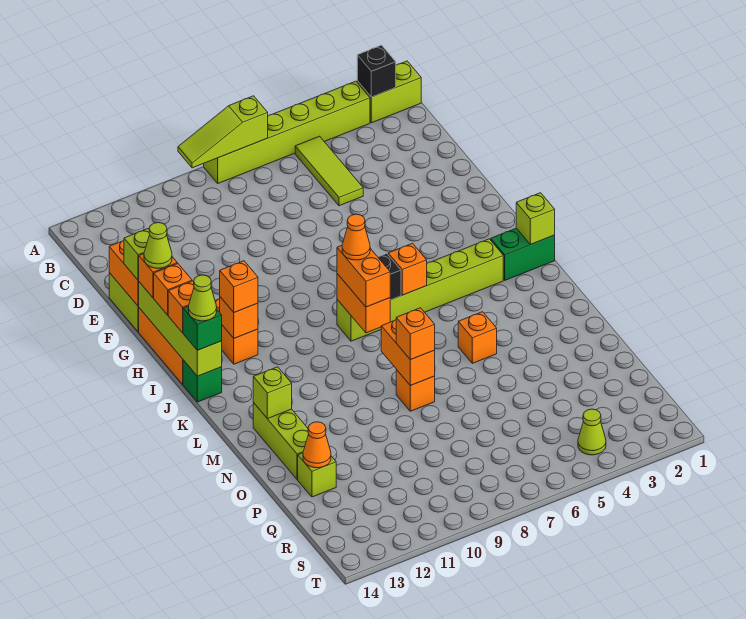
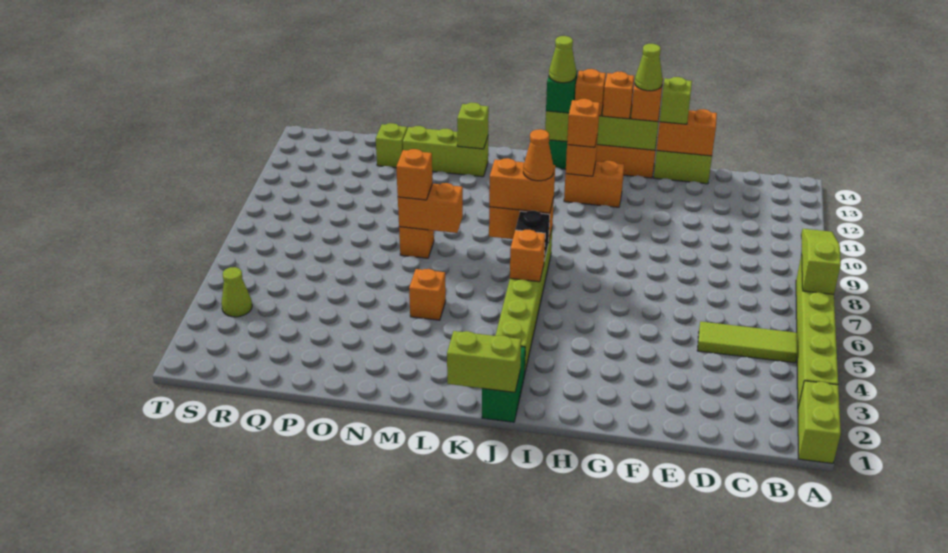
black brick A2 level 2 -> none
lime brick J1 level 2 -> lime brick J1:K1 level 2
orange cone P13 level 2 -> none

